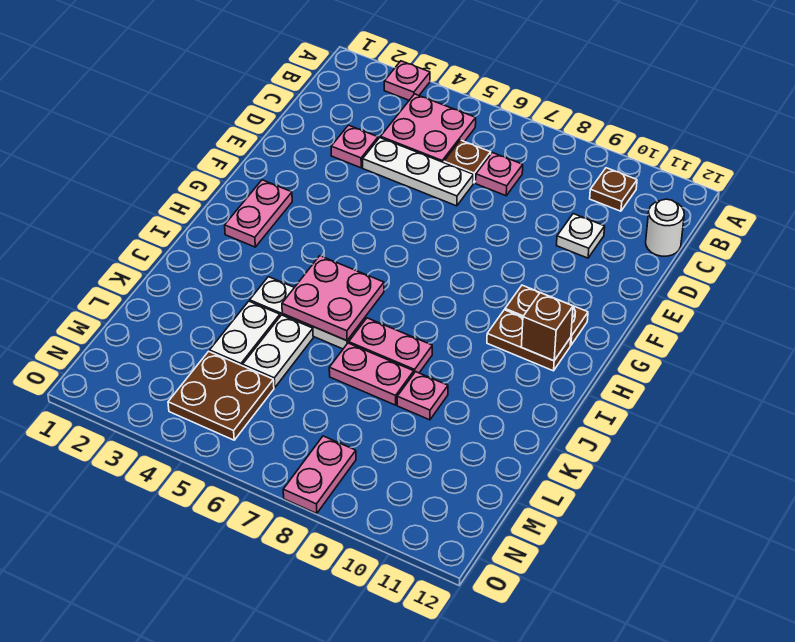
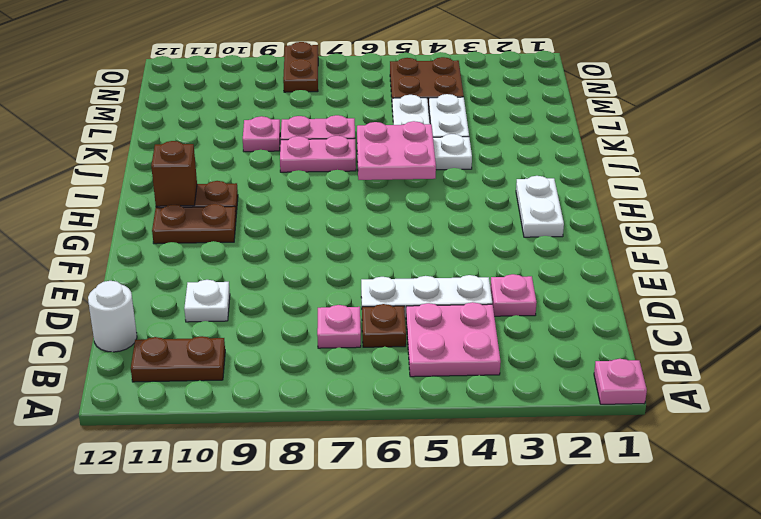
pink plate A3 level 1 -> pink plate A1 level 1
brown plate B10 level 1 -> brown plate B10:B11 level 1
pink plate G2:H2 level 1 -> white plate G2:H2 level 1
pink plate N8:O8 level 1 -> brown plate N8:O8 level 1

